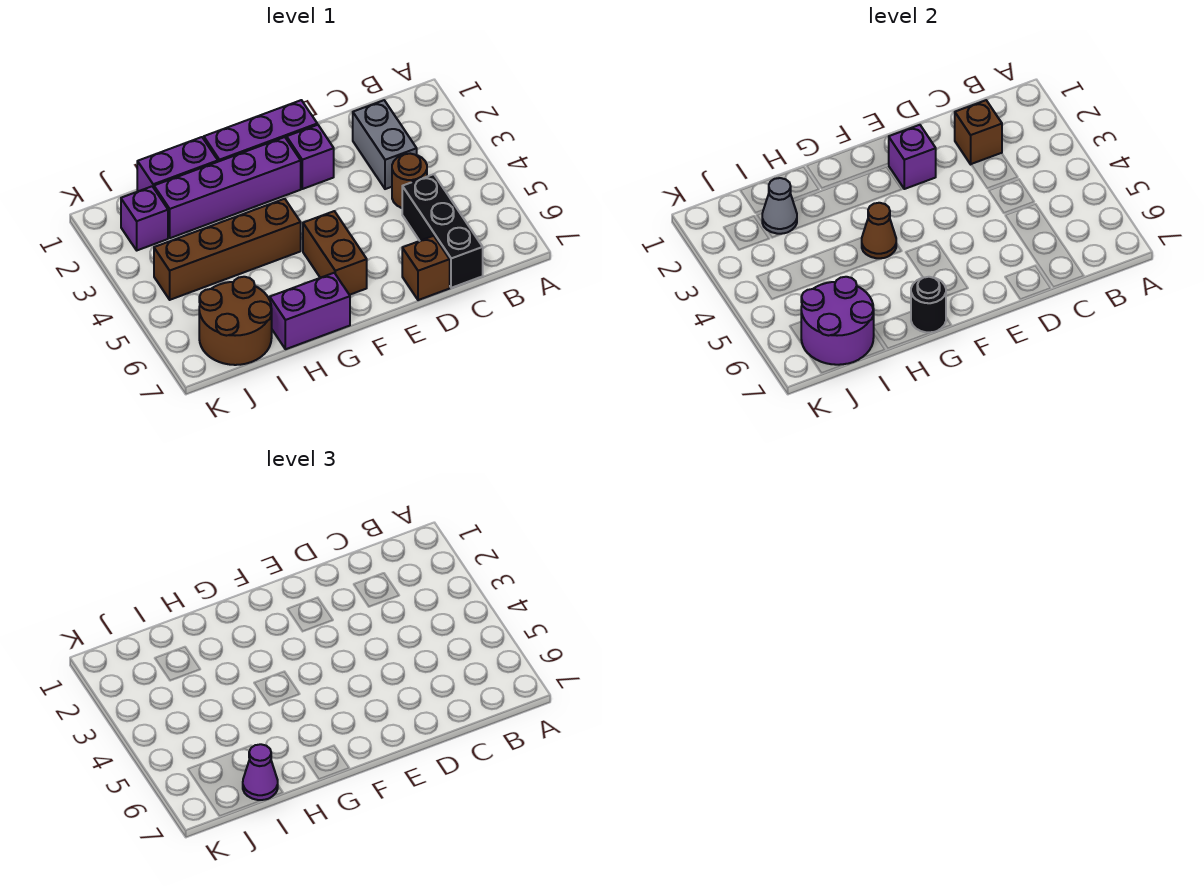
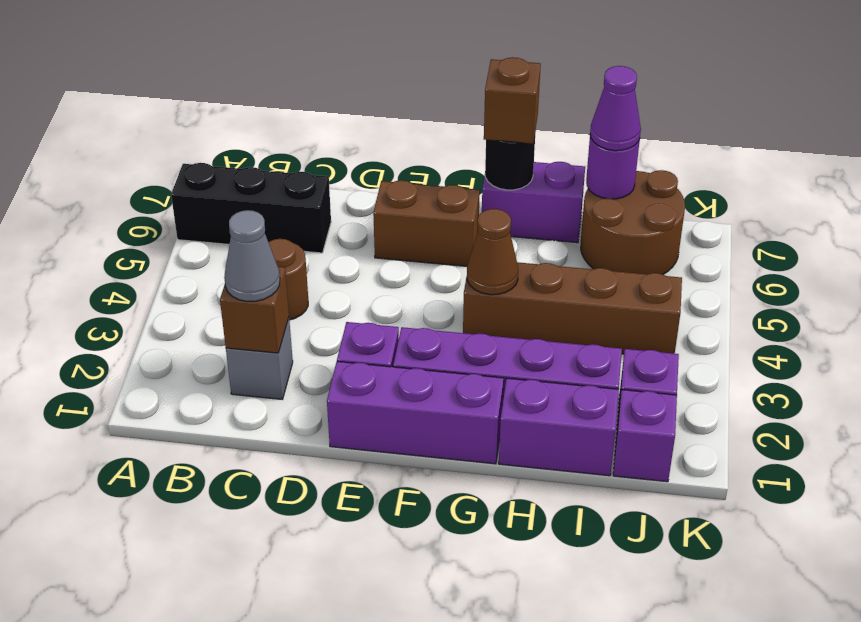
grey brick C2:C3 level 1 -> grey brick C2 level 1
black brick C5:C7 level 1 -> black brick A6:C6 level 1
brown brick D7 level 1 -> brown brick G7 level 3
purple brick E2 level 2 -> purple brick J1 level 1
brown brick F5:F6 level 1 -> brown brick E6:F6 level 1
grey cone I2 level 2 -> grey cone C2 level 3
purple round brick I6:J7 level 2 -> purple round brick I7 level 2

